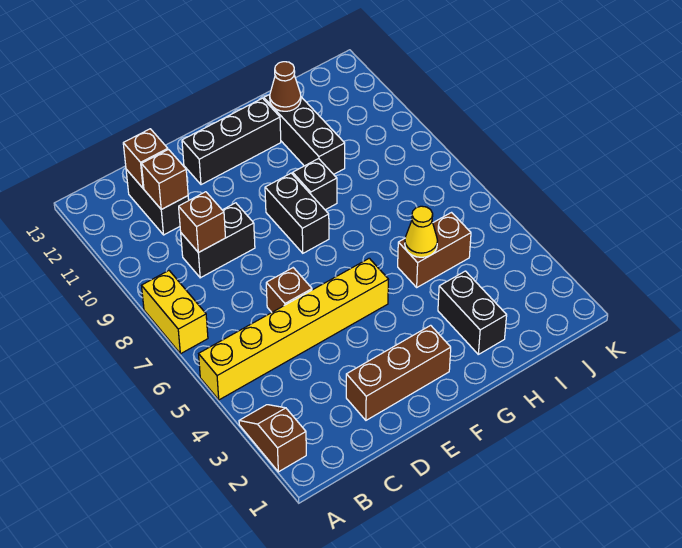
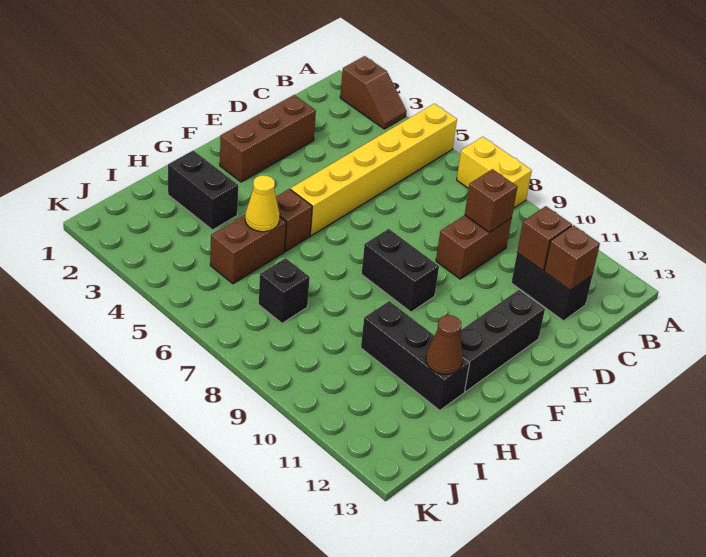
black brick C9:D9 level 1 -> brown brick C9:D9 level 1
brown brick D6 level 1 -> brown brick G5 level 1
black brick G9 level 1 -> black brick I7 level 1

